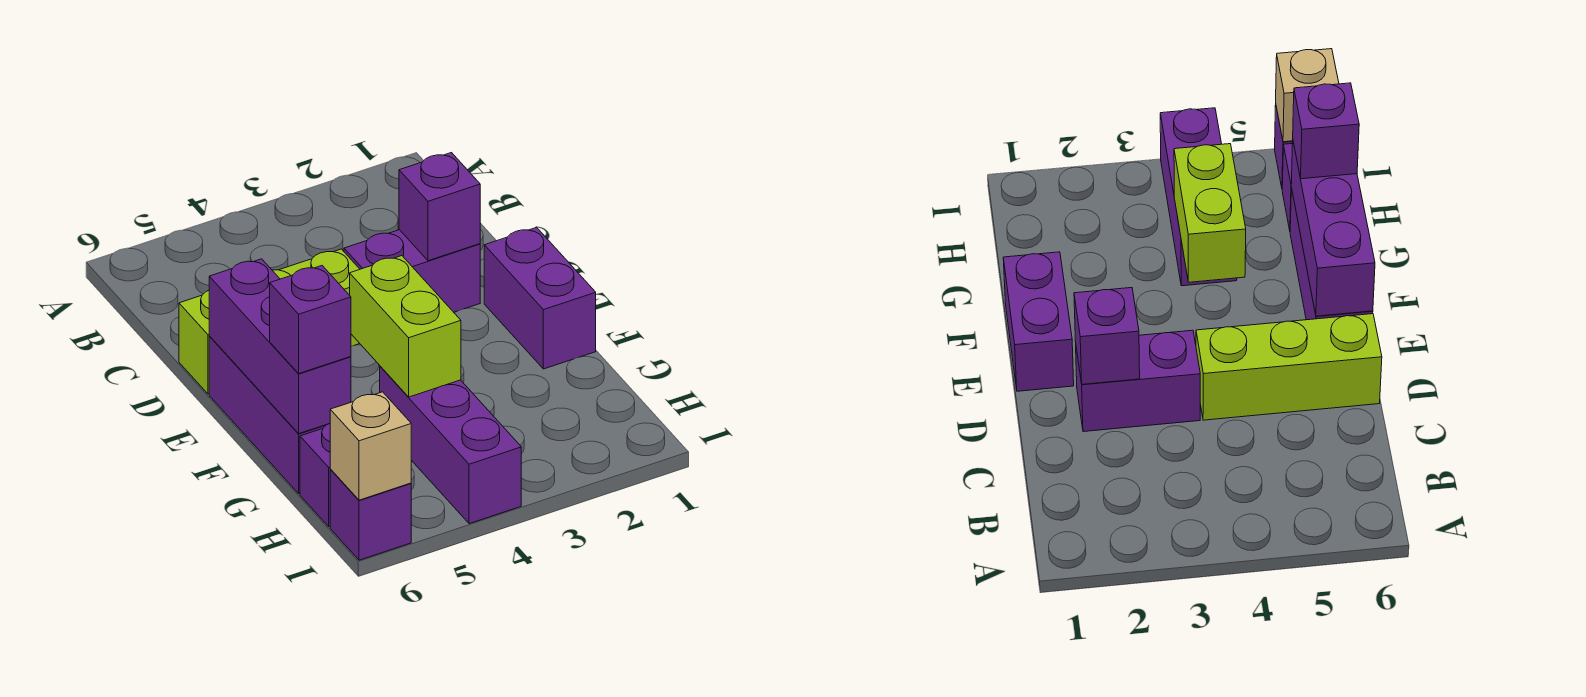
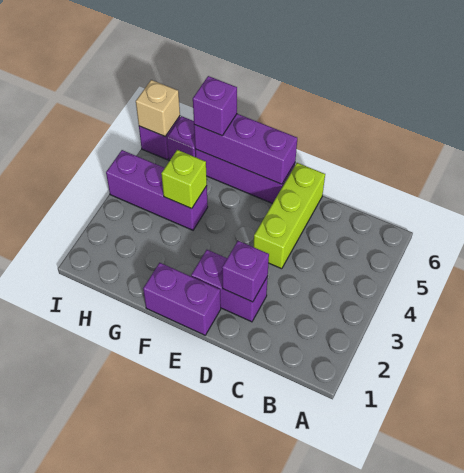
purple brick D2:D3 level 1 -> purple brick D2:E2 level 1
lime brick F4:G4 level 2 -> lime brick G4 level 2

